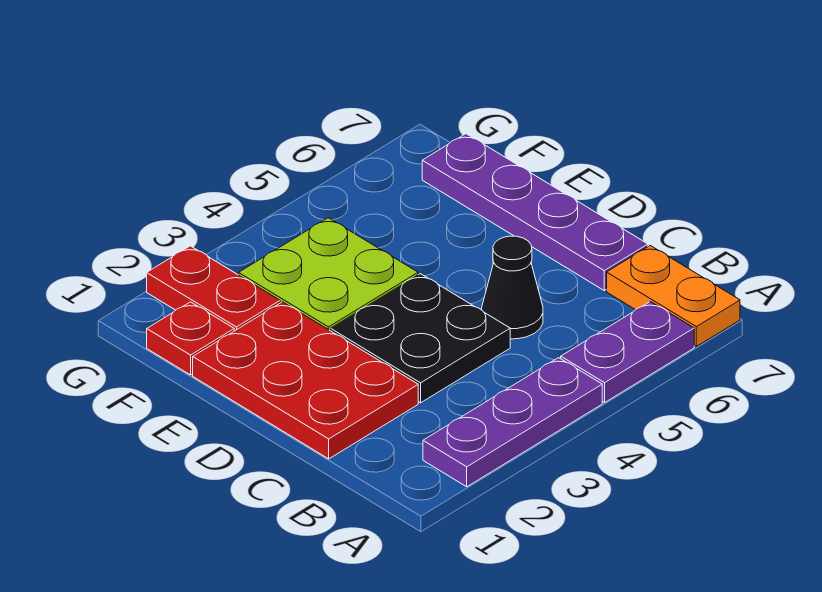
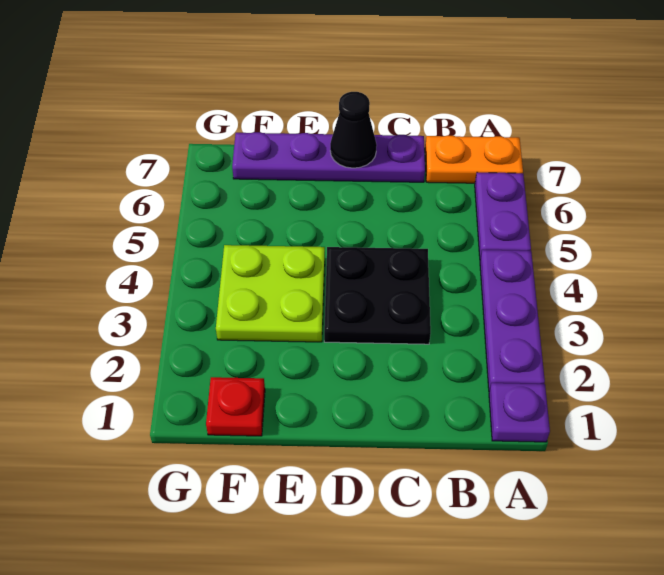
none -> purple plate A1 level 1
red plate C1:E2 level 1 -> none
black cone C5 level 1 -> black cone D7 level 2
red plate F2:G2 level 1 -> none

